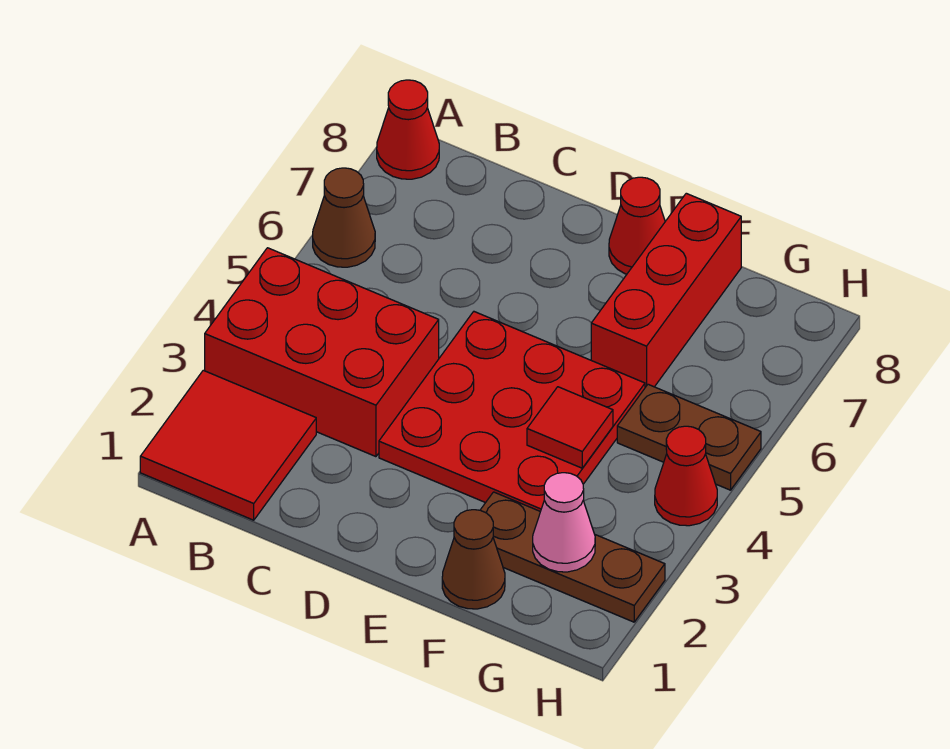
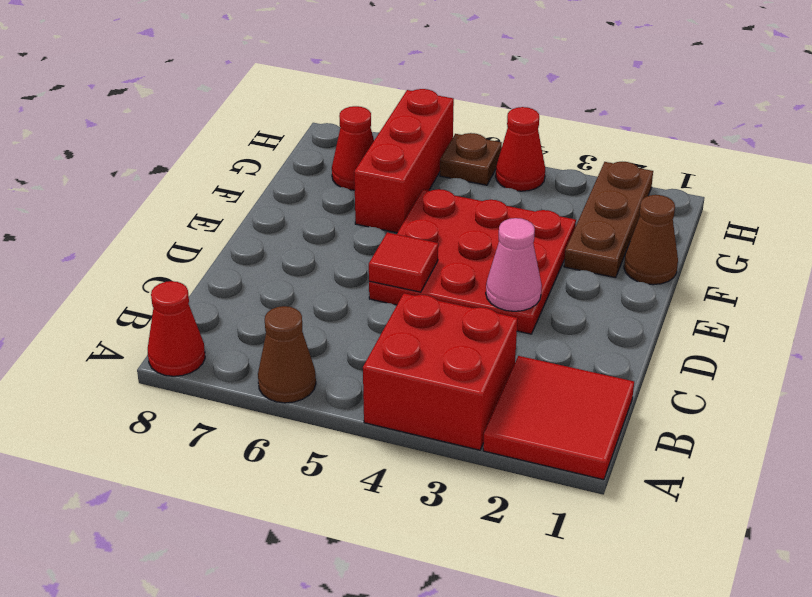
red brick A3:C4 level 1 -> red brick A3:B4 level 1
red cone E8 level 1 -> red cone G7 level 1
red tile F4 level 2 -> red tile D5 level 2
red brick F6:F8 level 1 -> red brick F6:H6 level 1
pink cone G2 level 2 -> pink cone D3 level 2
brown plate G5:H5 level 1 -> brown plate H5 level 1

